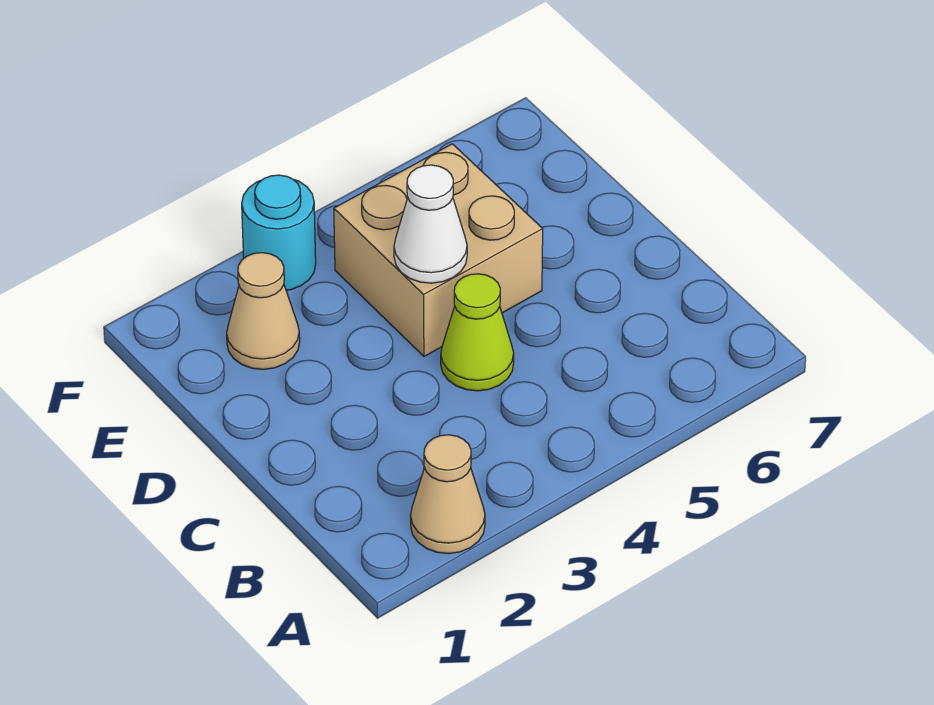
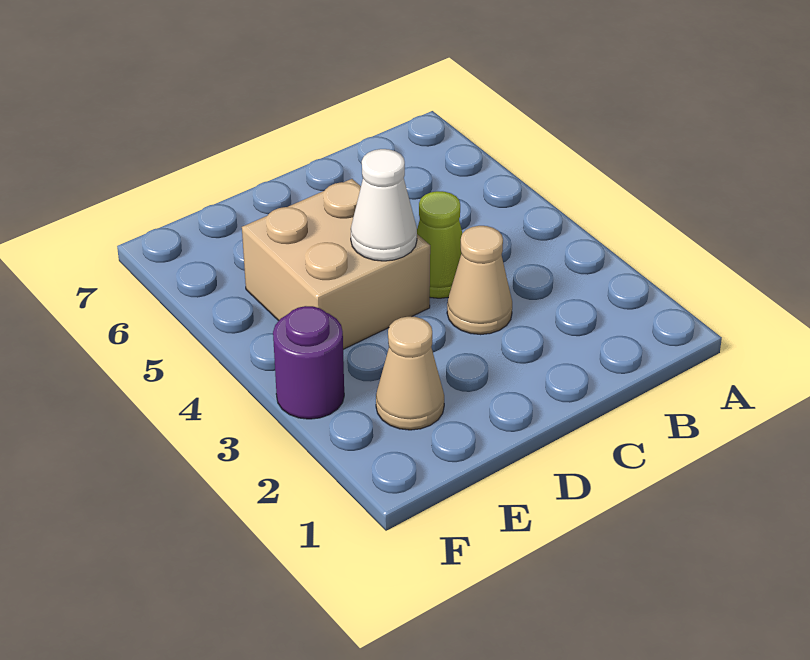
tan cone A2 level 1 -> tan cone C3 level 1
cyan round brick F3 level 1 -> purple round brick F3 level 1

